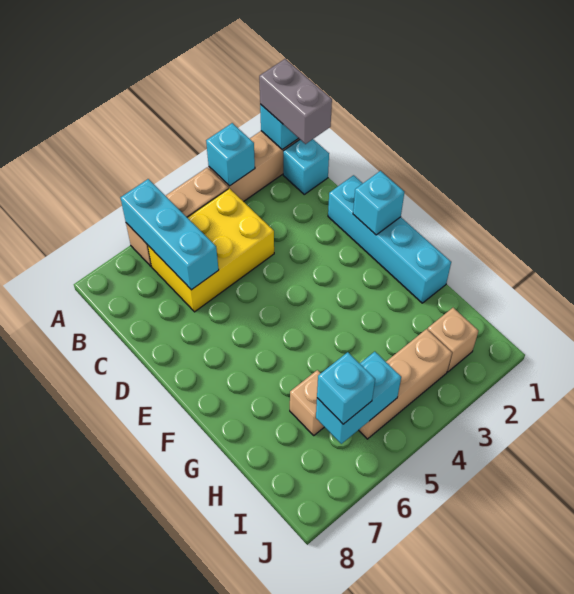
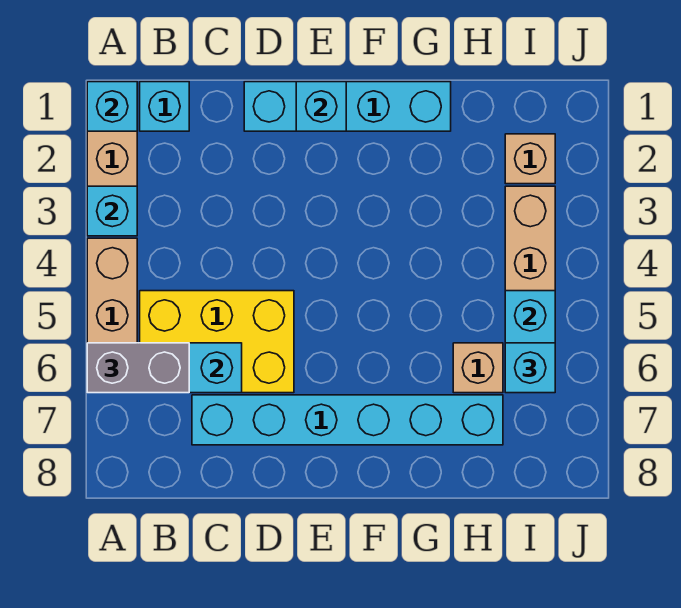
grey brick A1:B1 level 3 -> grey brick A6:B6 level 3
yellow brick B4:C6 level 1 -> yellow brick B5:D6 level 1
none -> cyan brick C7:H7 level 1

